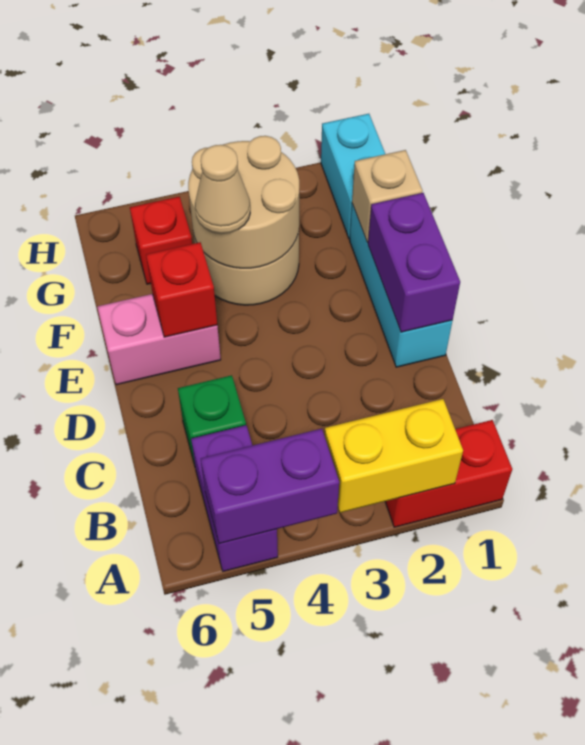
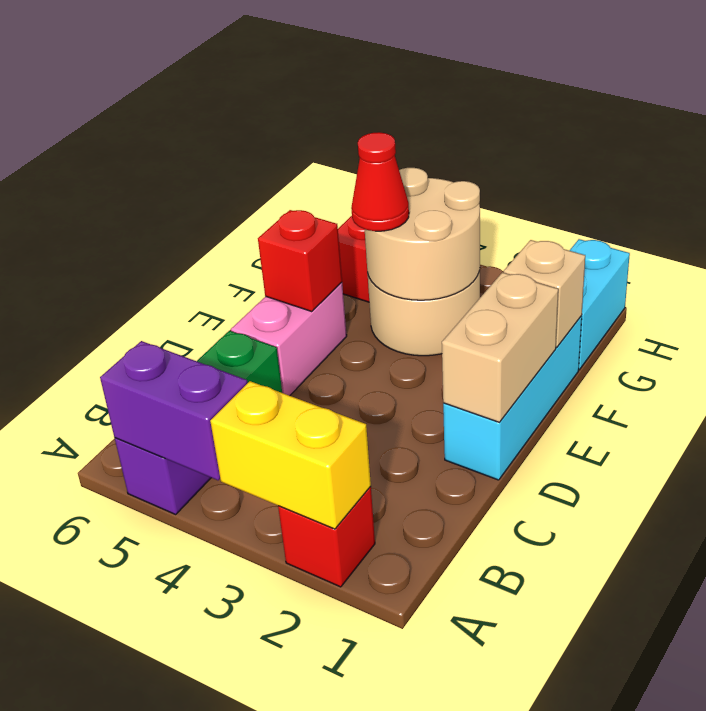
red brick A1:A2 level 1 -> red brick A2 level 1
purple brick D1:E1 level 2 -> tan brick D1:E1 level 2
pink brick E5:E6 level 1 -> pink brick D5:E5 level 1
tan cone F4 level 3 -> red cone F4 level 3

